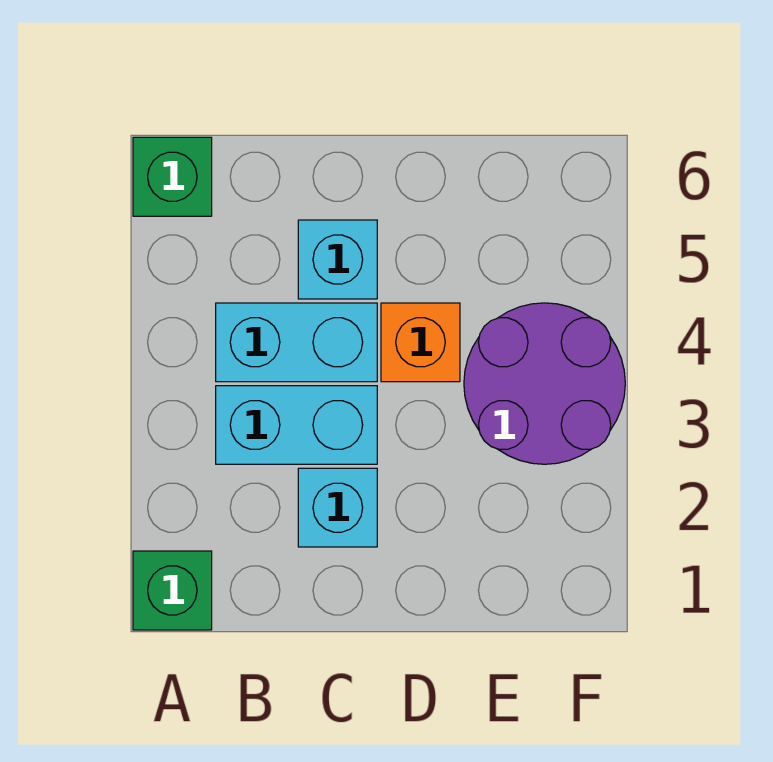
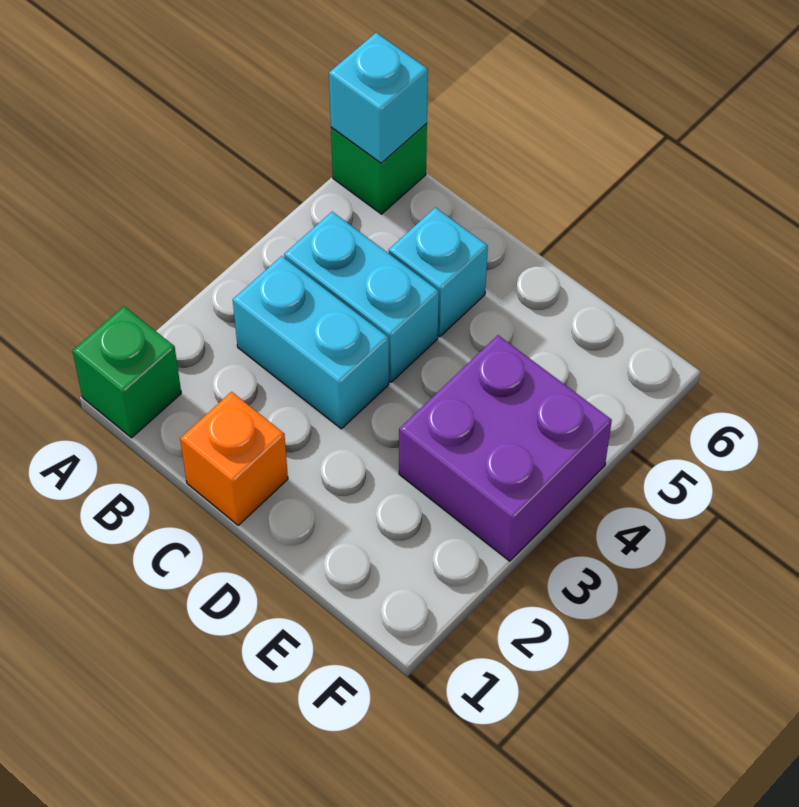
cyan brick C2 level 1 -> cyan brick A6 level 2
orange brick D4 level 1 -> orange brick C1 level 1
purple round brick E3:F4 level 1 -> purple brick E3:F4 level 1

